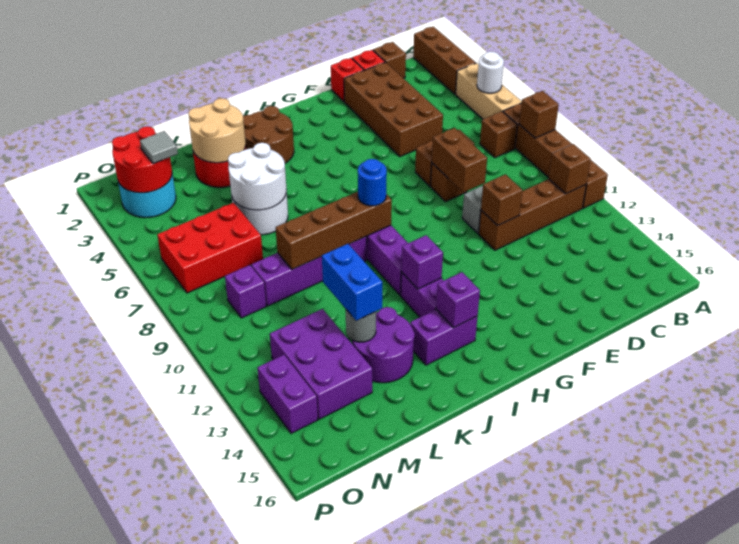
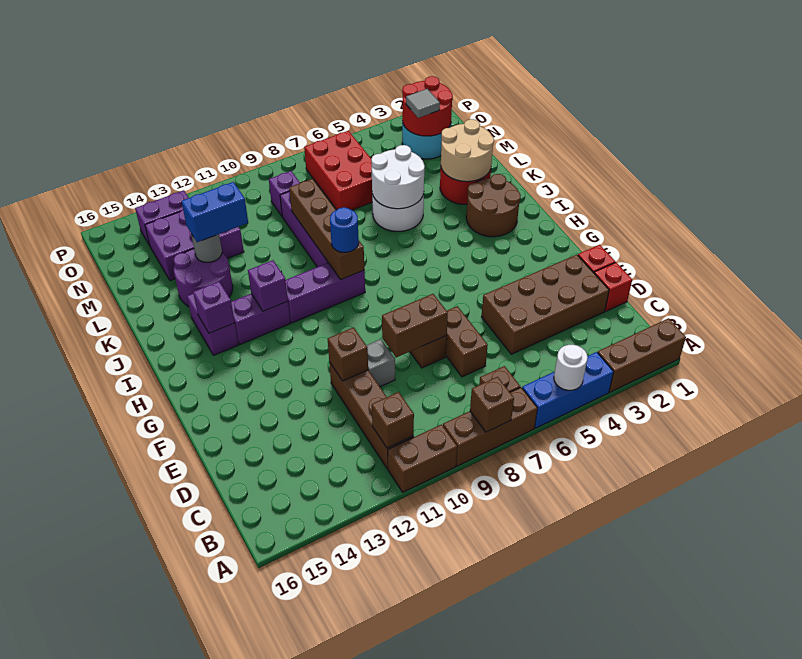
tan brick A4:A6 level 1 -> blue brick A4:A6 level 1
brown brick C1 level 1 -> none

